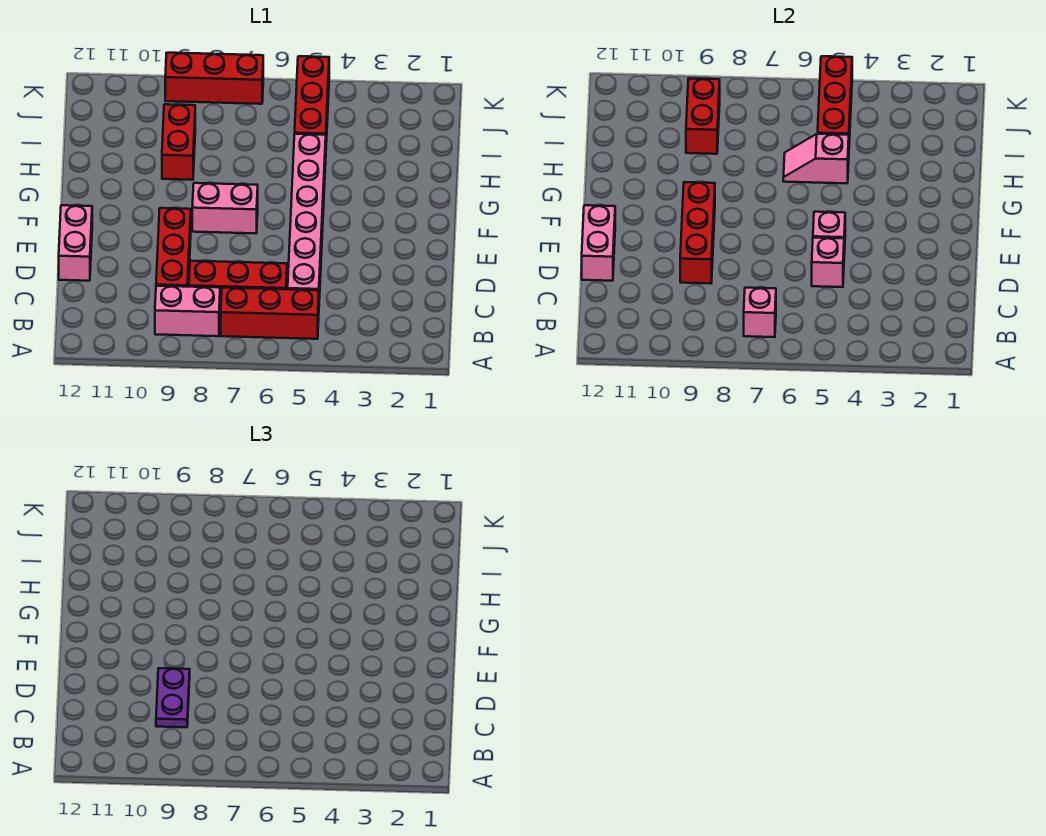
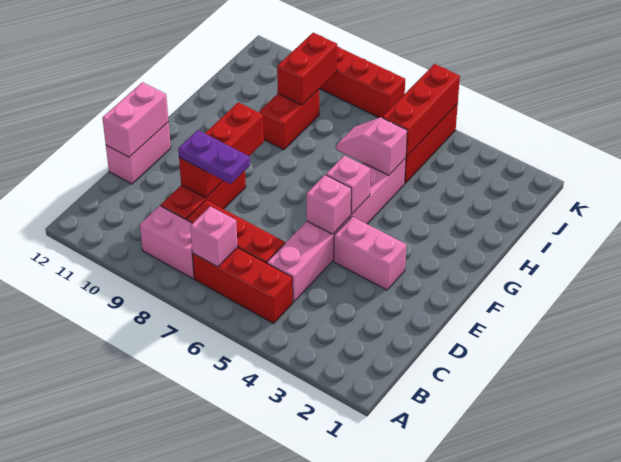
purple plate C9:D9 level 3 -> purple plate D8:D9 level 3
pink brick D5 level 2 -> pink brick F5 level 2
pink brick F7:F8 level 1 -> pink brick E3:E4 level 1

